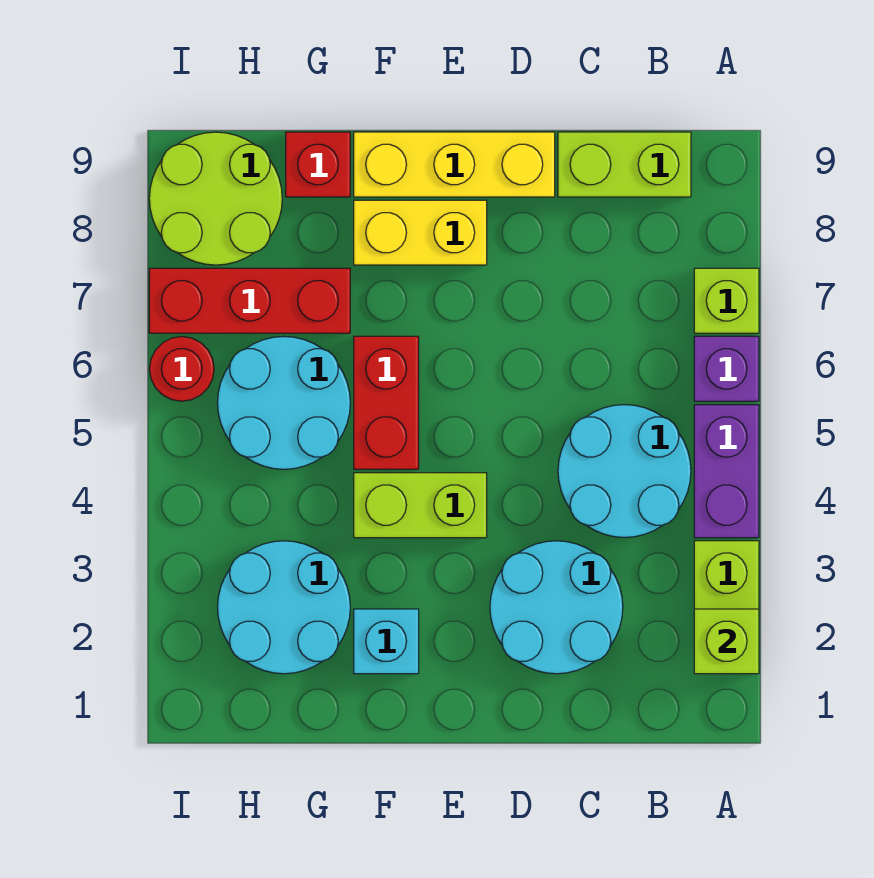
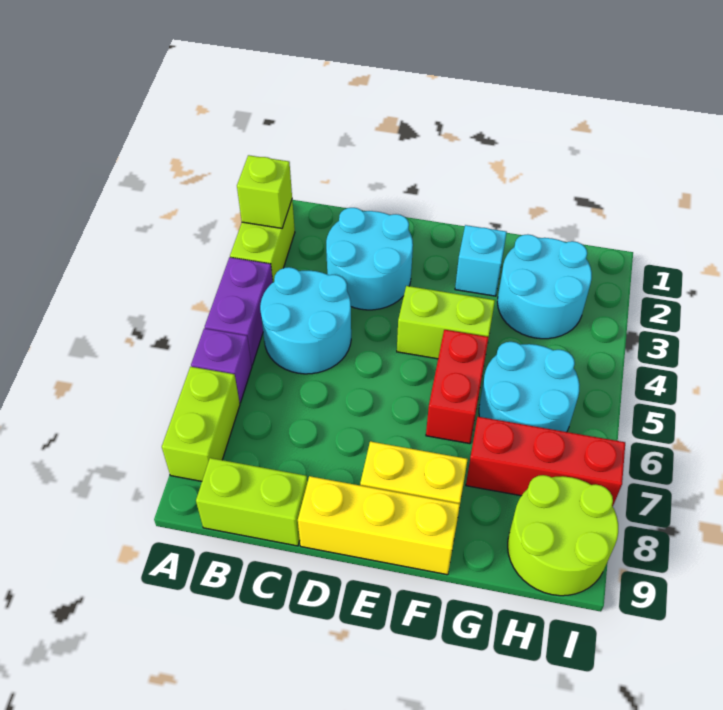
lime brick A7 level 1 -> lime brick A7:A8 level 1
red brick G9 level 1 -> none
red round brick I6 level 1 -> none

